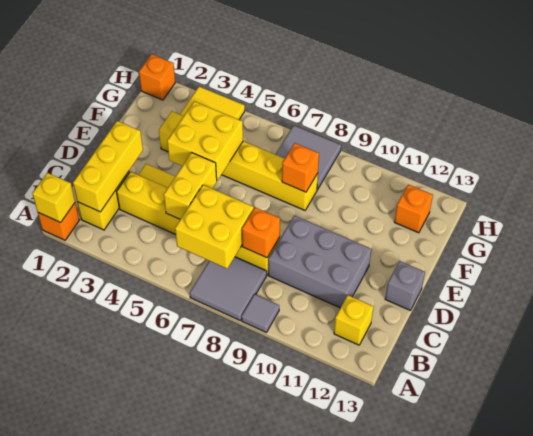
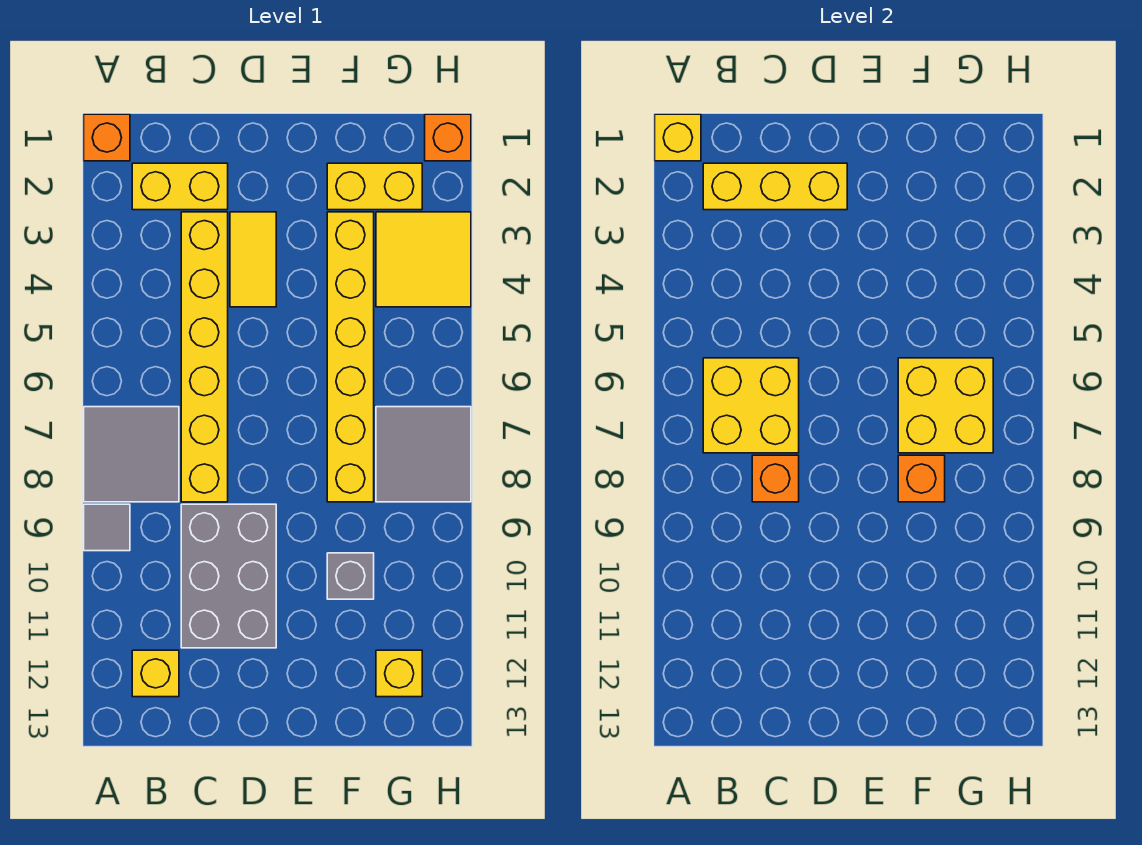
yellow brick C5:D5 level 2 -> yellow brick F2:G2 level 1
grey brick D13 level 1 -> grey brick F10 level 1
yellow brick E4:F5 level 2 -> yellow brick F6:G7 level 2
orange brick G12 level 1 -> yellow brick G12 level 1

